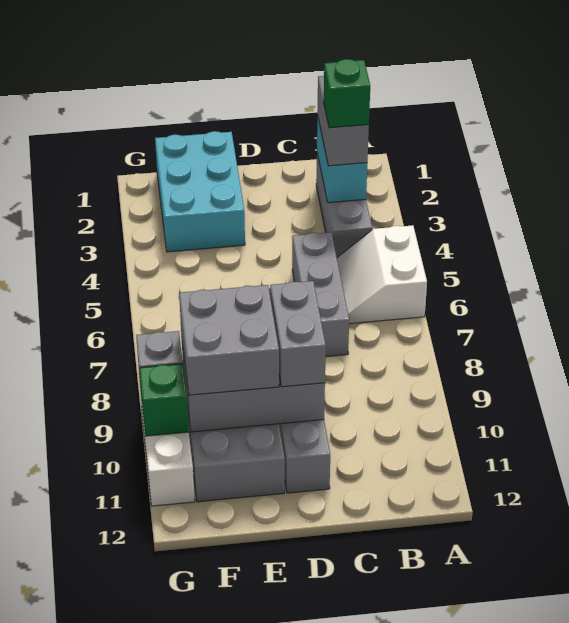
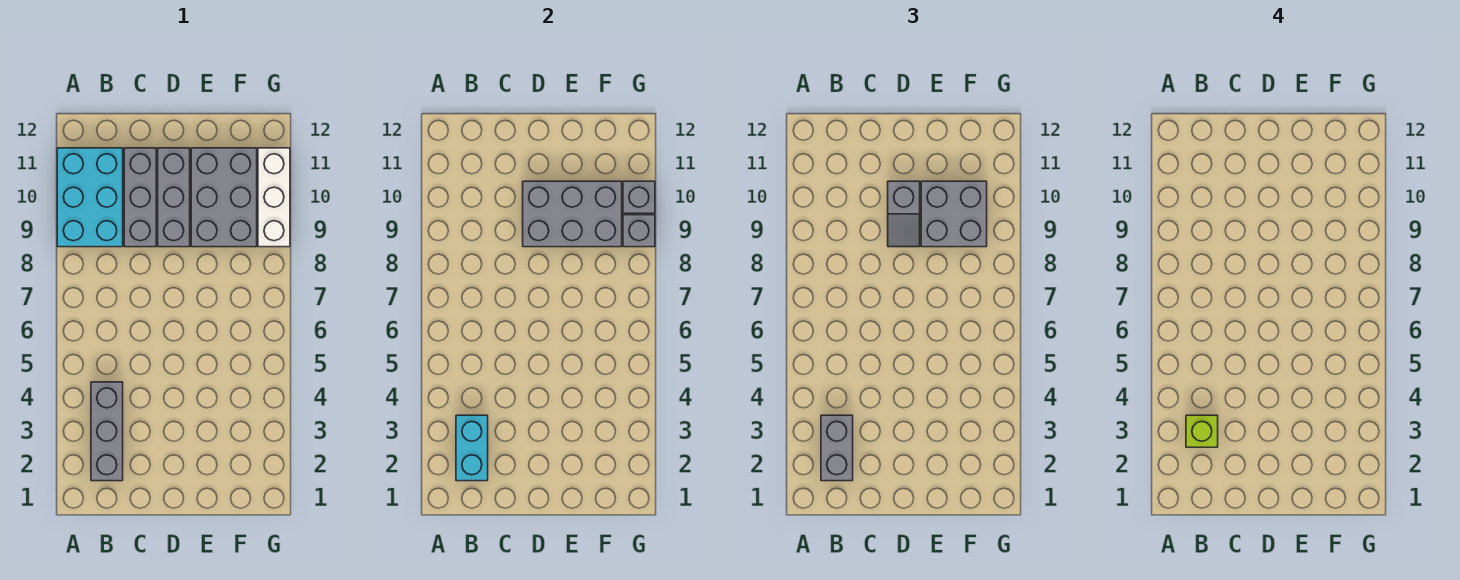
white slope A5:B6 level 1 top A -> none
green brick B3 level 4 -> lime brick B3 level 4
grey brick C5:C7 level 1 -> grey brick C9:C11 level 1
grey brick D9:D10 level 3 -> grey slope D9:D10 level 3 top 10
cyan brick E1:F3 level 1 -> cyan brick A9:B11 level 1
green brick G10 level 2 -> grey brick G10 level 2

